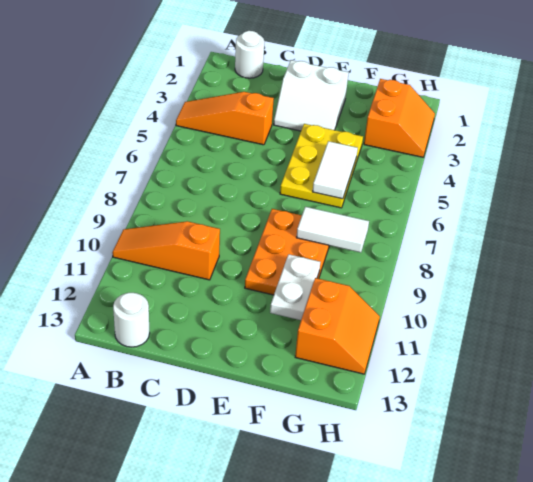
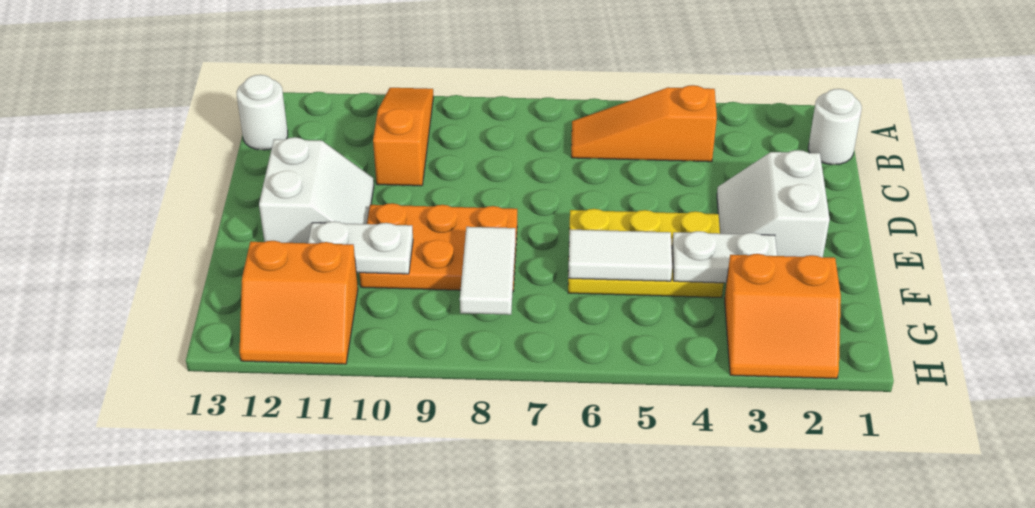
orange slope A4:C4 level 1 top C -> orange slope B4:B6 level 1 top 4
none -> white slope D11:E12 level 1 top 12
none -> white plate F3:F4 level 2

